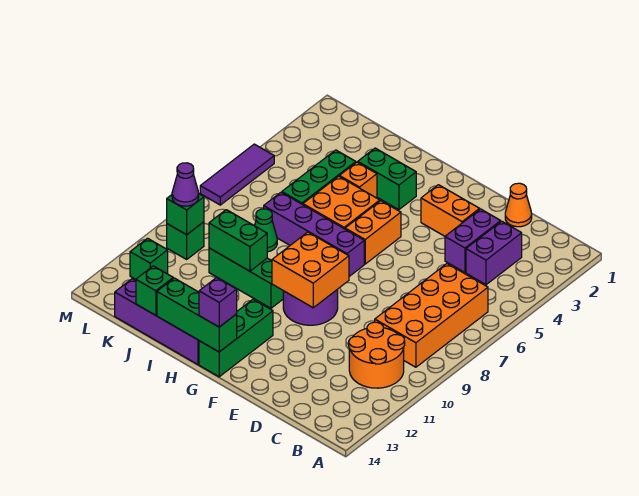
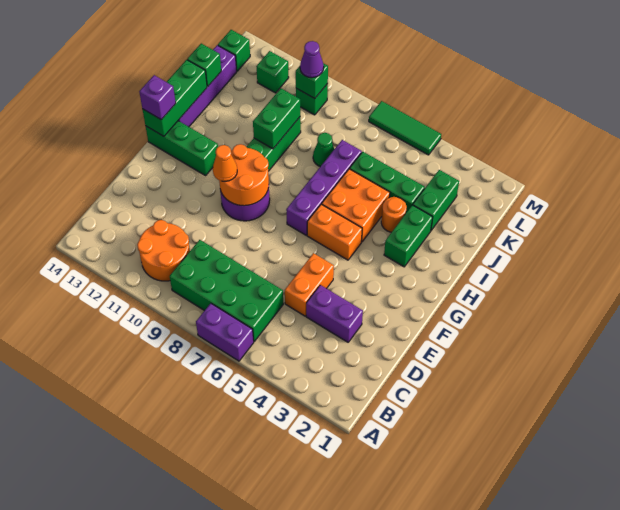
orange brick B6:C9 level 1 -> green brick B6:C9 level 1
purple brick C3:C4 level 1 -> purple brick A6:A7 level 1
orange cone D1 level 1 -> orange cone F10 level 3
orange brick E3:F3 level 1 -> orange brick D5:E5 level 1
orange brick F9:G10 level 2 -> orange round brick F9:G10 level 2
orange brick I4 level 1 -> orange round brick I4 level 1
none -> green brick J3:K3 level 1
none -> green brick L14 level 1
purple tile M5:M7 level 1 -> green tile M5:M7 level 1

